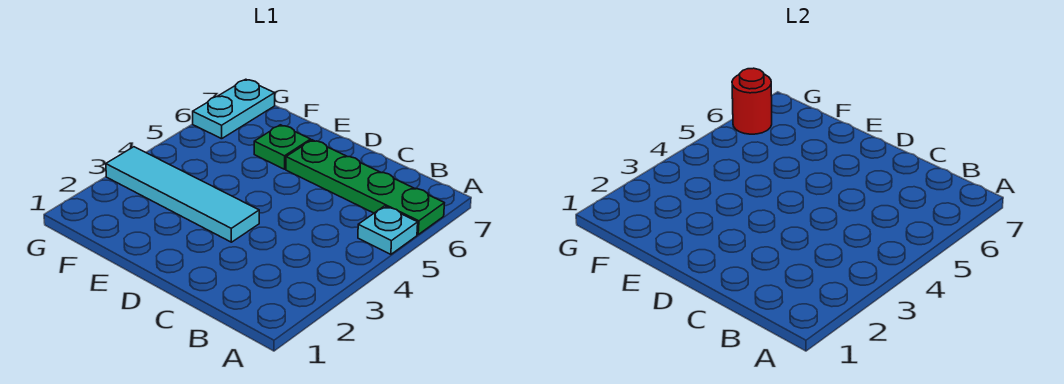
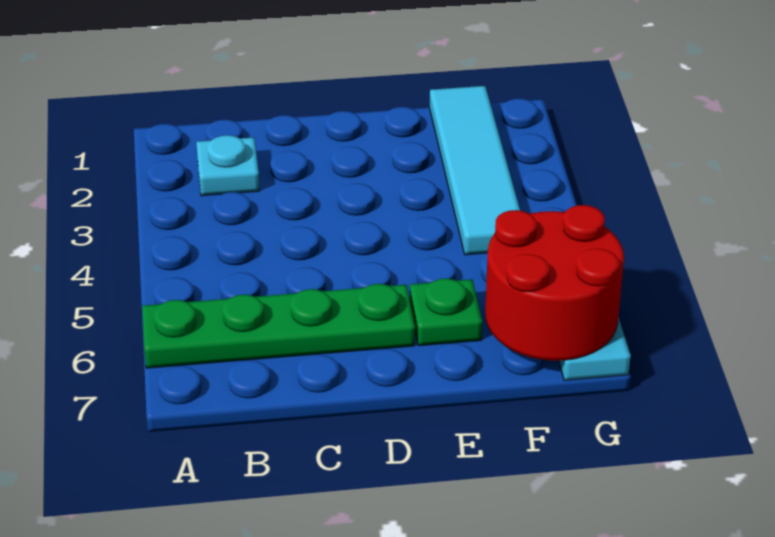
cyan plate A5 level 1 -> cyan plate B2 level 1
cyan tile D3:G3 level 1 -> cyan tile F1:F4 level 1
red round brick G6 level 2 -> red round brick F6:G7 level 2

